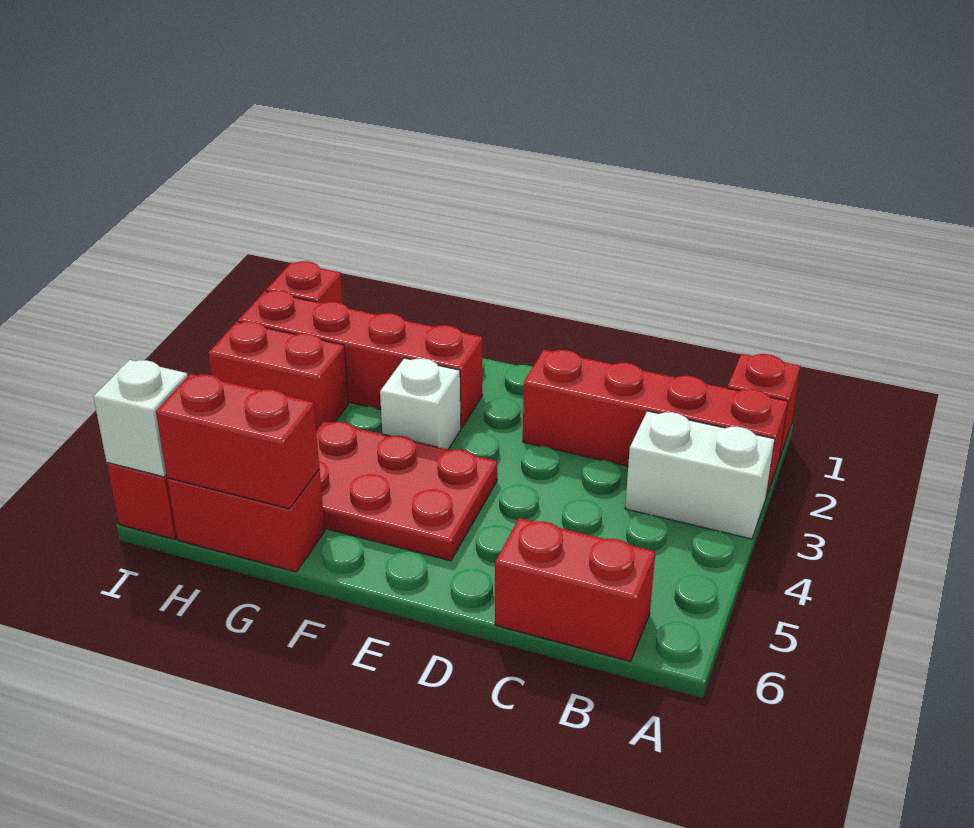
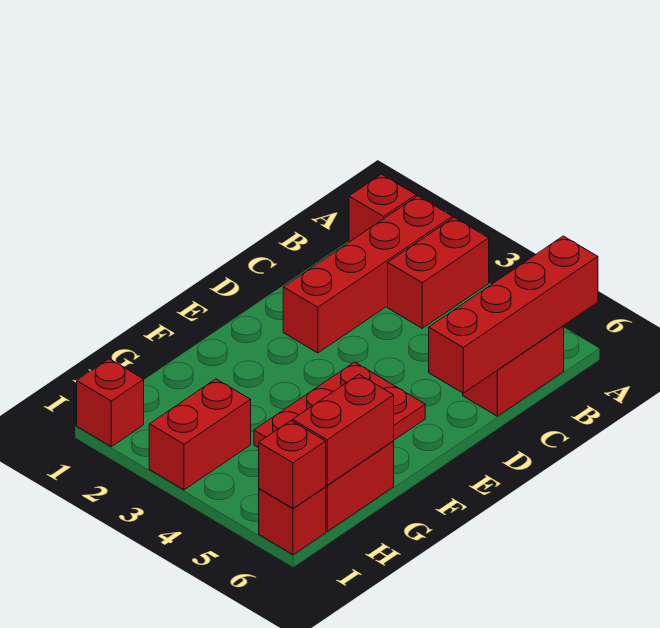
white brick A3:B3 level 1 -> red brick A3:B3 level 1
red brick F2:I2 level 1 -> red brick A6:D6 level 2
white brick F3 level 1 -> none
white brick I6 level 2 -> red brick I6 level 2

